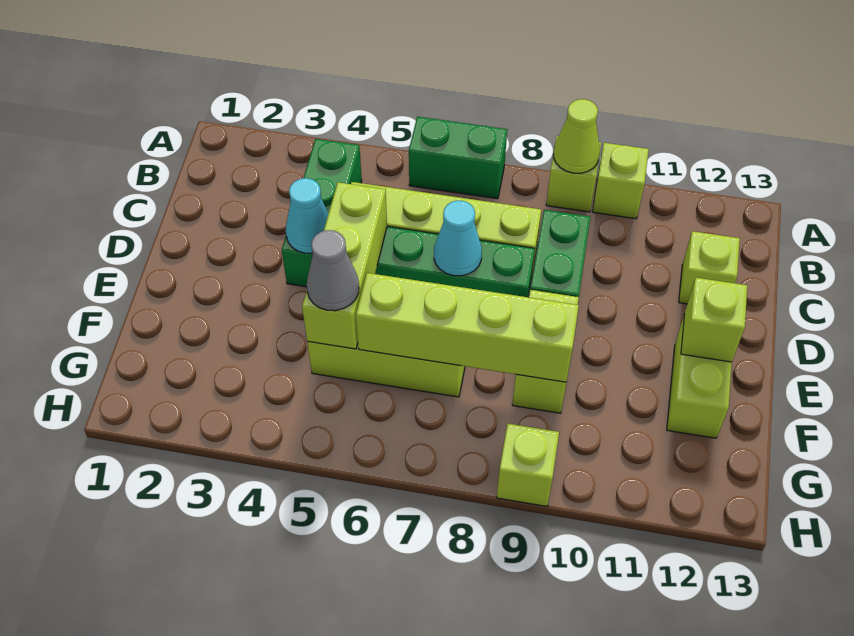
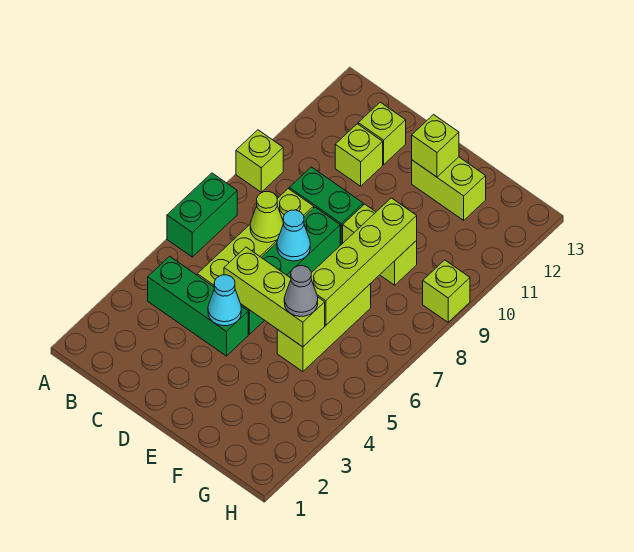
lime cone A9 level 2 -> lime cone C7 level 2
lime brick A10 level 1 -> lime brick C11 level 1

